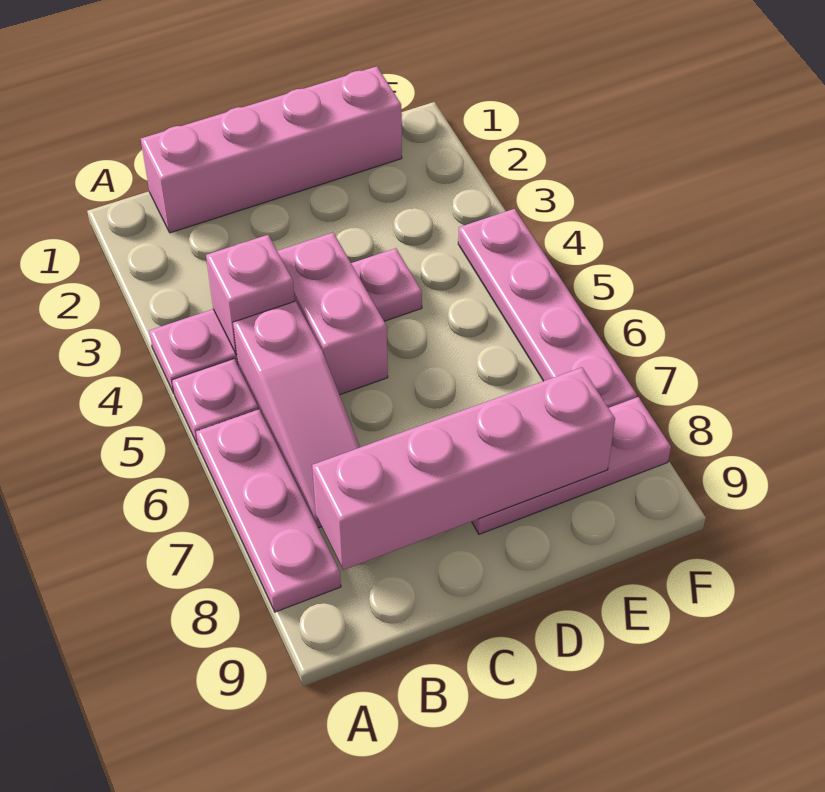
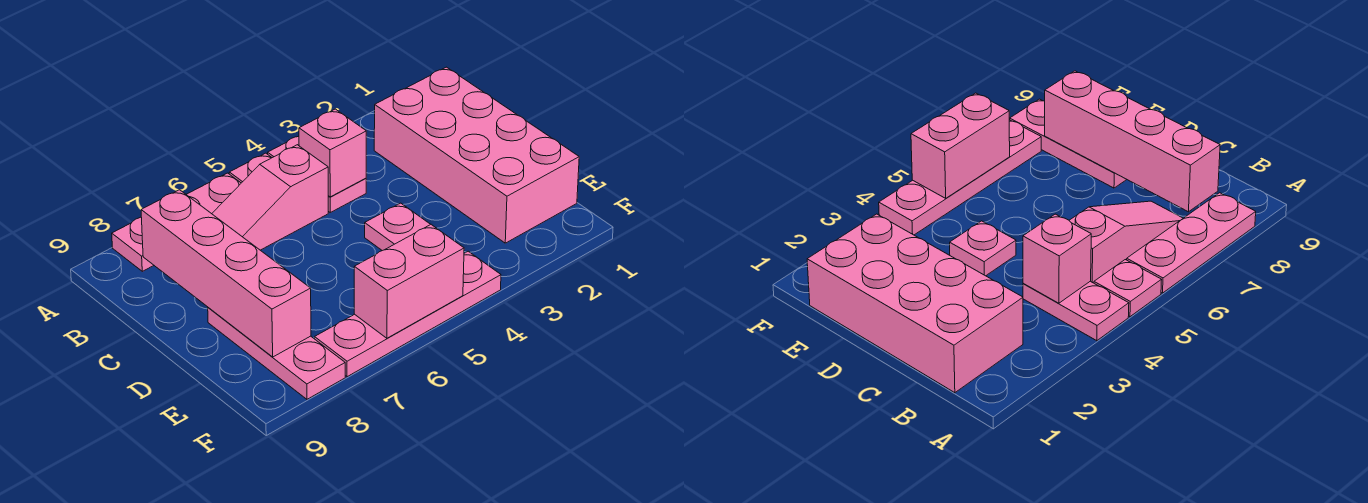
pink brick B1:E1 level 1 -> pink brick B1:E2 level 1
pink brick C4:C5 level 1 -> pink brick F5:F6 level 2

